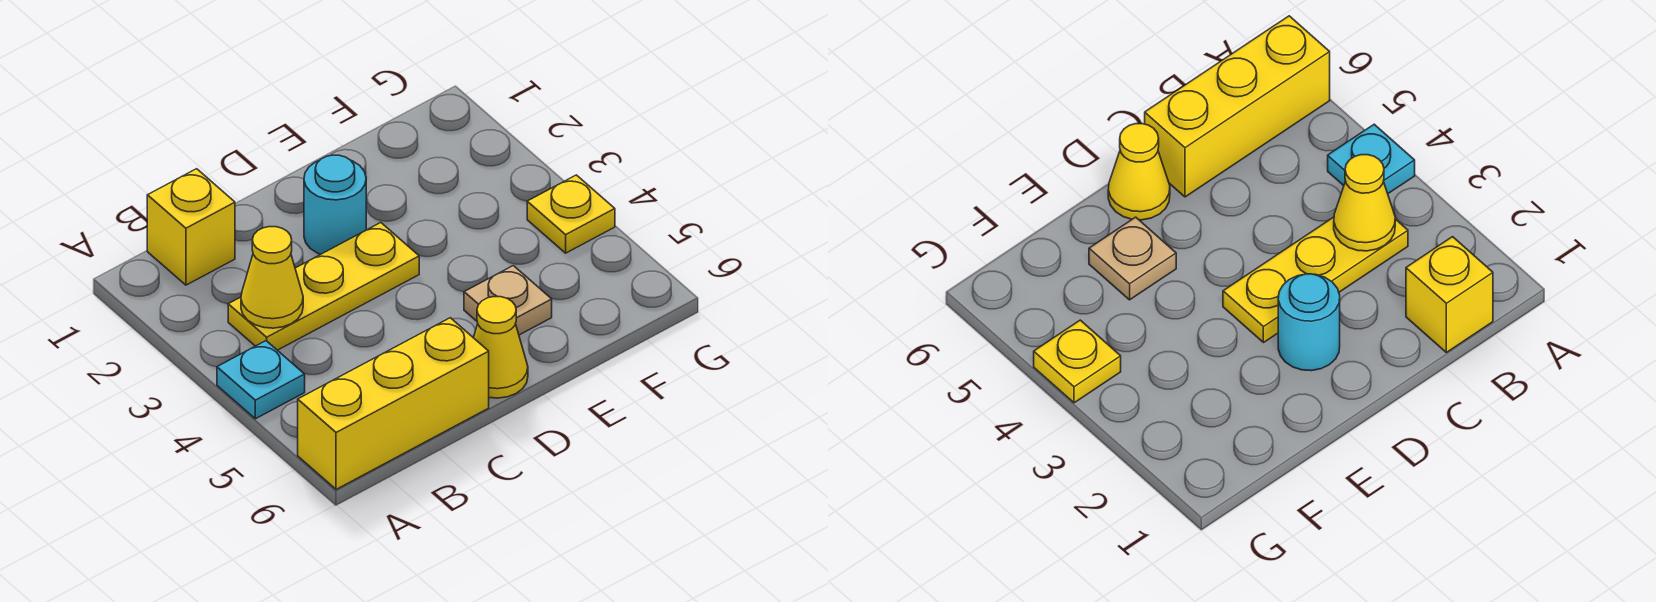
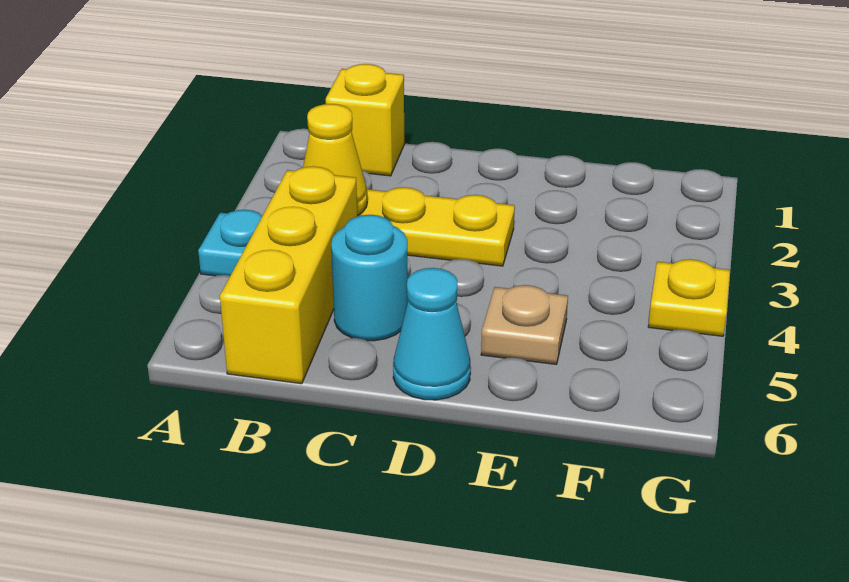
yellow brick A6:C6 level 1 -> yellow brick B4:B6 level 1
cyan round brick D2 level 1 -> cyan round brick C5 level 1
yellow cone D6 level 1 -> cyan cone D6 level 1

